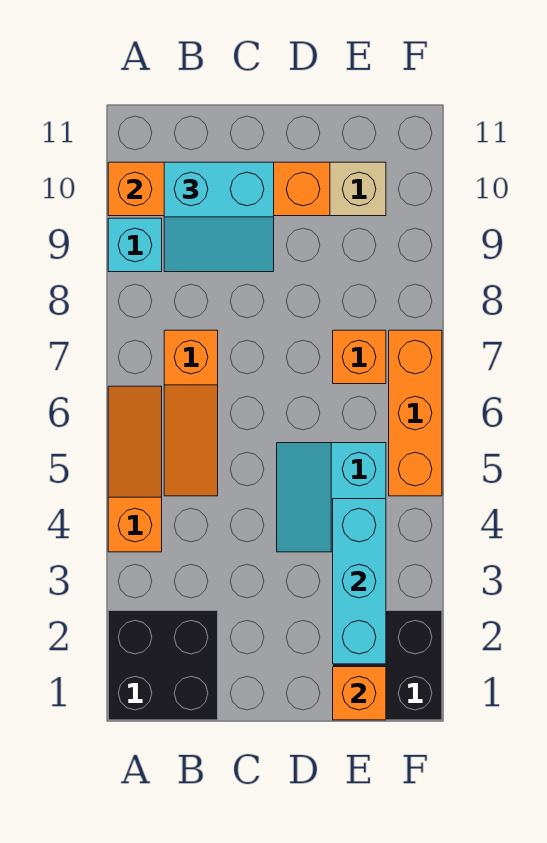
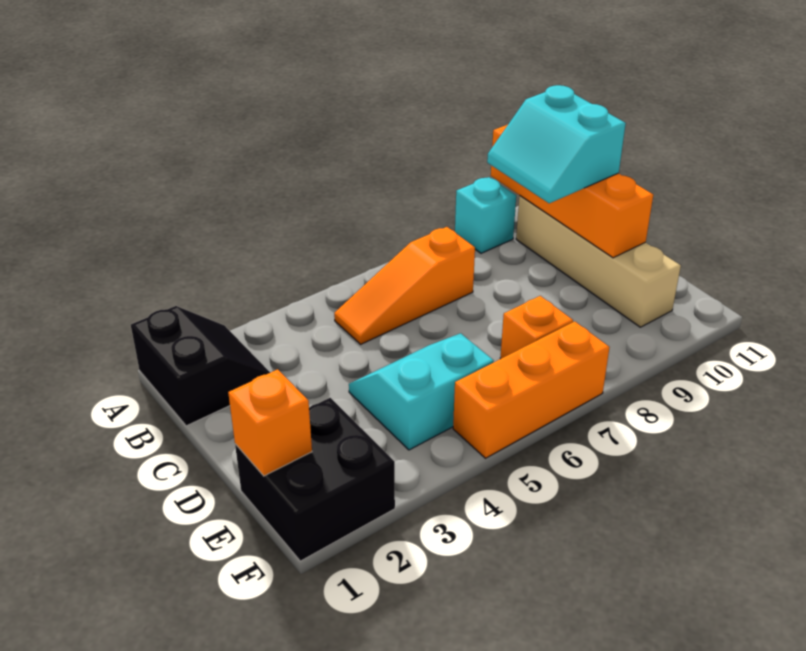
black brick A1:B2 level 1 -> black slope A1:B2 level 1 top 1
orange slope A4:A6 level 1 top 4 -> none
cyan brick E2:E4 level 2 -> none

